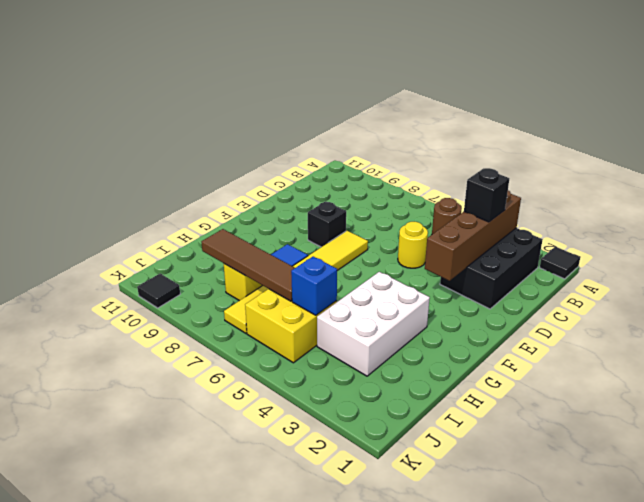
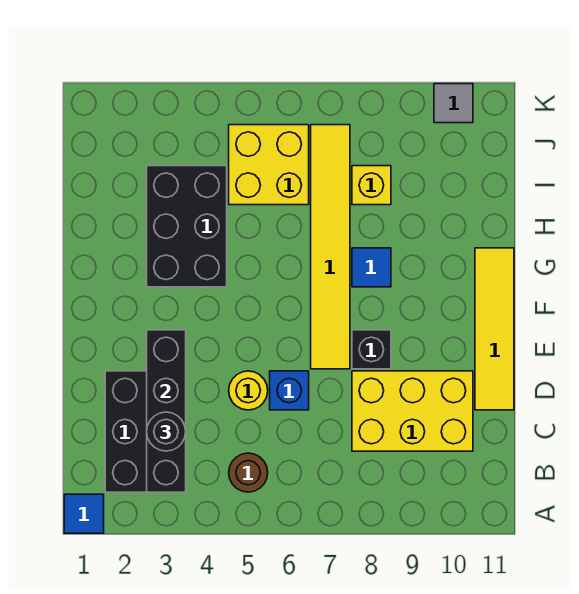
black tile A1 level 1 -> blue tile A1 level 1
brown brick B3:E3 level 2 -> black brick B3:E3 level 2
black brick C3 level 3 -> black round brick C3 level 3
none -> yellow brick C8:D10 level 1
none -> yellow tile D11:G11 level 1
white brick G3:I4 level 1 -> black brick G3:I4 level 1
blue brick I5 level 2 -> blue brick D6 level 1
brown tile I6:I9 level 2 -> none
black tile K10 level 1 -> grey tile K10 level 1

